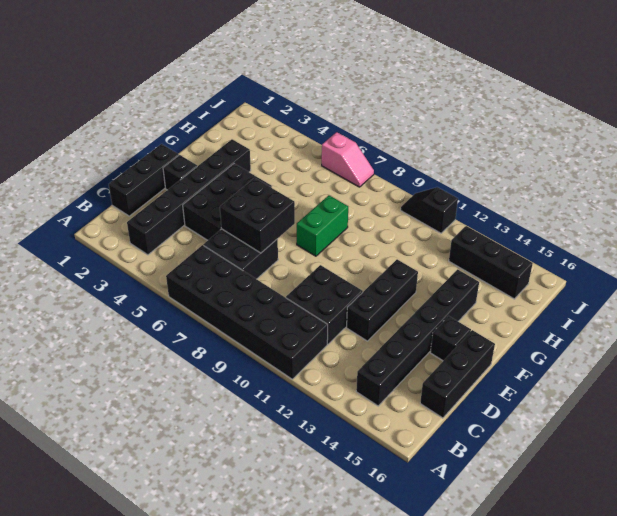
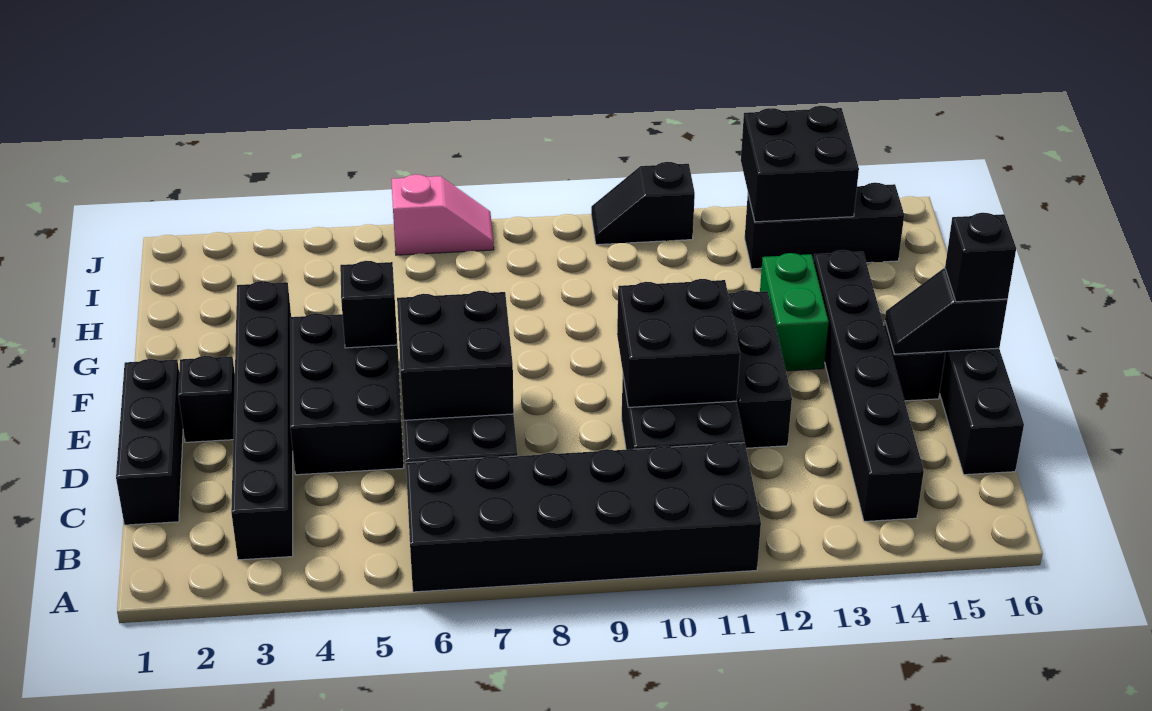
none -> black brick D10:E11 level 2
none -> black slope E15:E16 level 2 top 16
none -> black brick E16 level 3
none -> black brick F5 level 2
green brick F8:G8 level 1 -> green brick F13:G13 level 1
none -> black brick I13:J14 level 2

